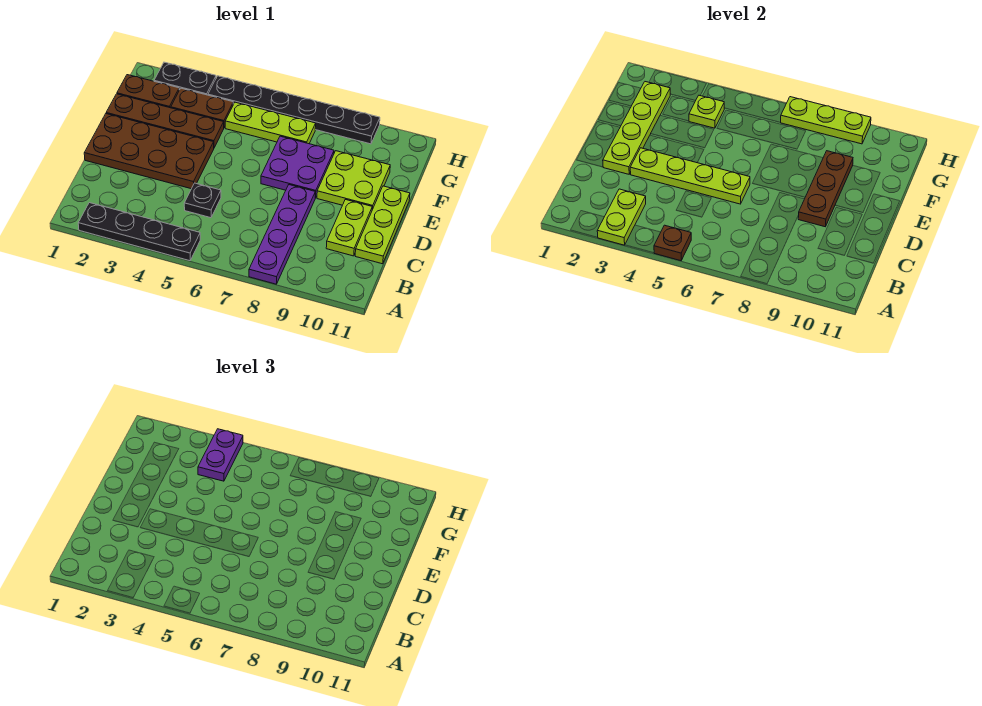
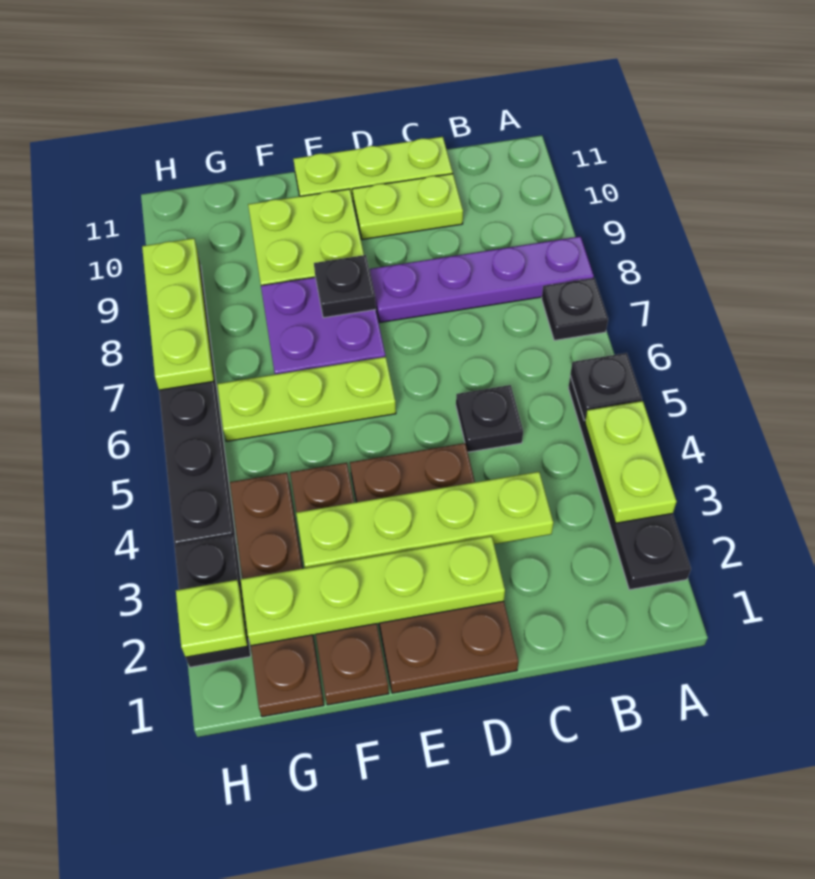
lime plate A3:B3 level 2 -> lime plate A3:A4 level 2
brown plate A5 level 2 -> black plate A5 level 2
none -> black plate A7 level 1
lime plate D3:D6 level 2 -> lime plate C3:F3 level 2
brown plate D9:F9 level 2 -> none
none -> black plate E8 level 2
lime plate G4 level 2 -> lime plate H2 level 2
purple plate G4:H4 level 3 -> none
lime plate G5:G7 level 1 -> lime plate E6:G6 level 1

